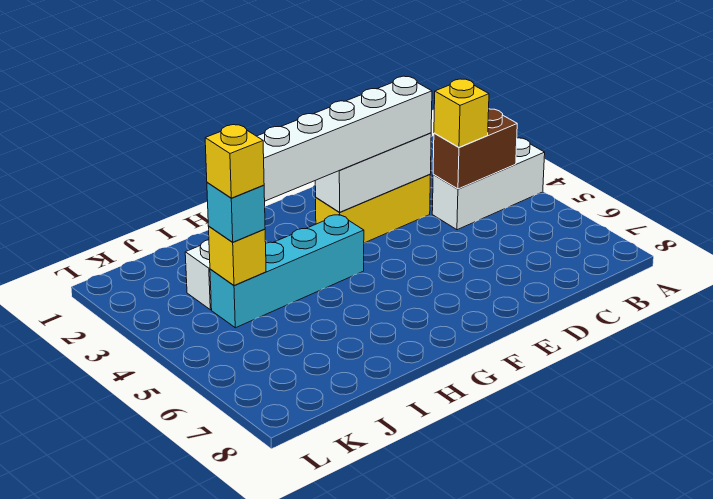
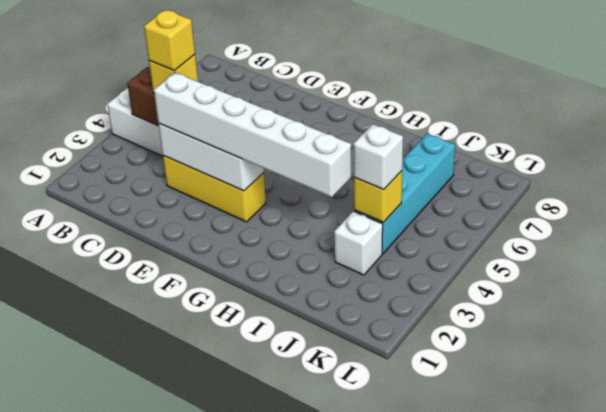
cyan brick G4:J4 level 1 -> cyan brick J4:J7 level 1
cyan brick J4 level 3 -> white brick J4 level 3
yellow brick J4 level 4 -> yellow brick C4 level 4

